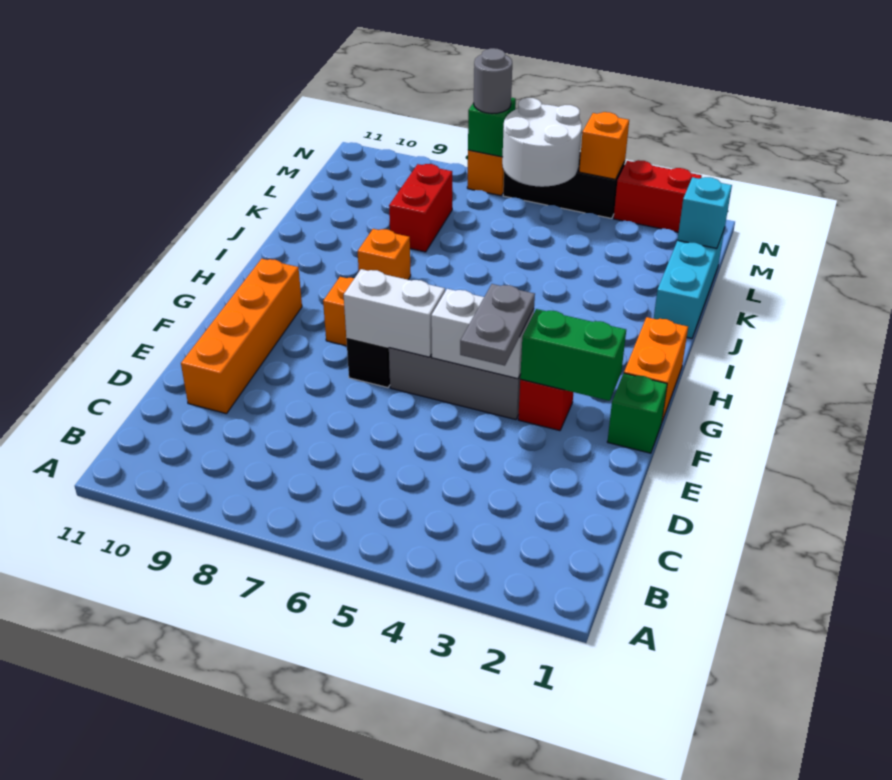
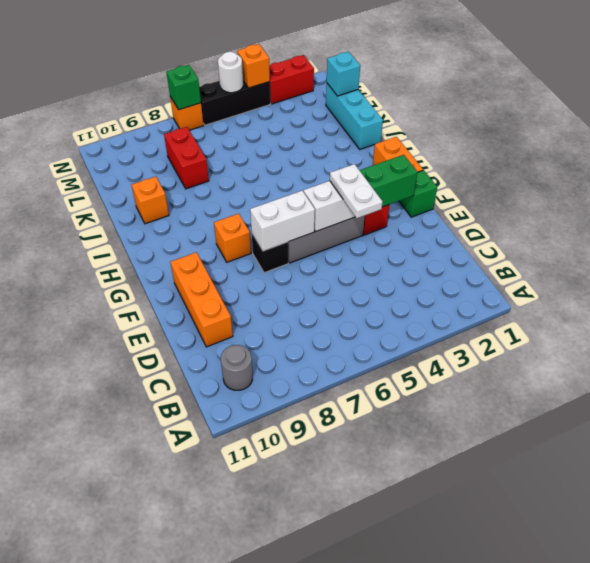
orange brick D10:G10 level 1 -> orange brick D10:F10 level 1
grey plate E4:F4 level 3 -> white plate E4:F4 level 3
orange brick I8 level 1 -> orange brick J10 level 1
white round brick M5:N6 level 2 -> white round brick N5 level 2
grey round brick N7 level 3 -> grey round brick B10 level 1

